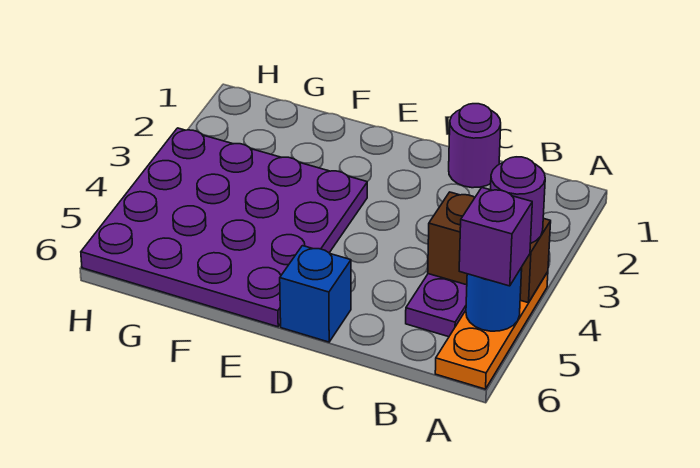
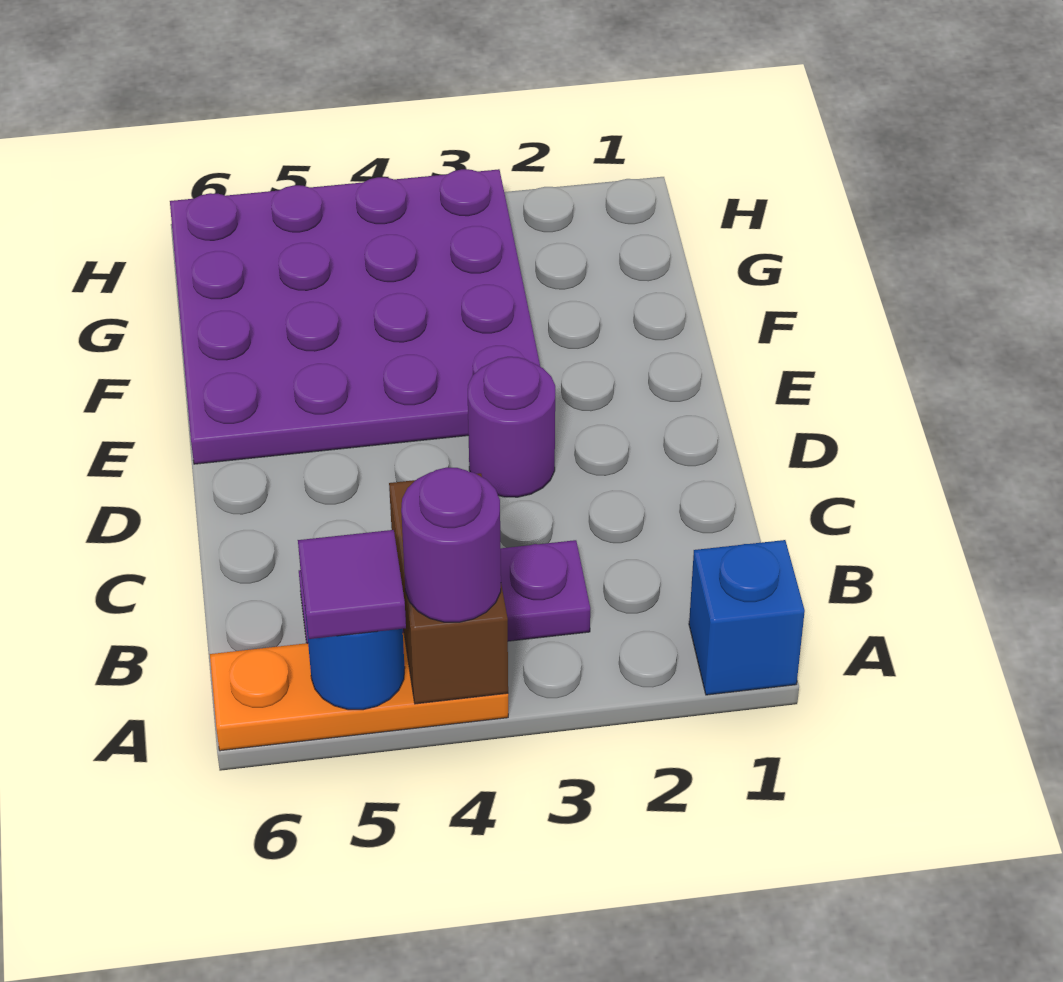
purple brick A5 level 3 -> purple tile A5 level 3
purple round brick C1 level 1 -> purple round brick D3 level 1
blue brick D6 level 1 -> blue brick A1 level 1

